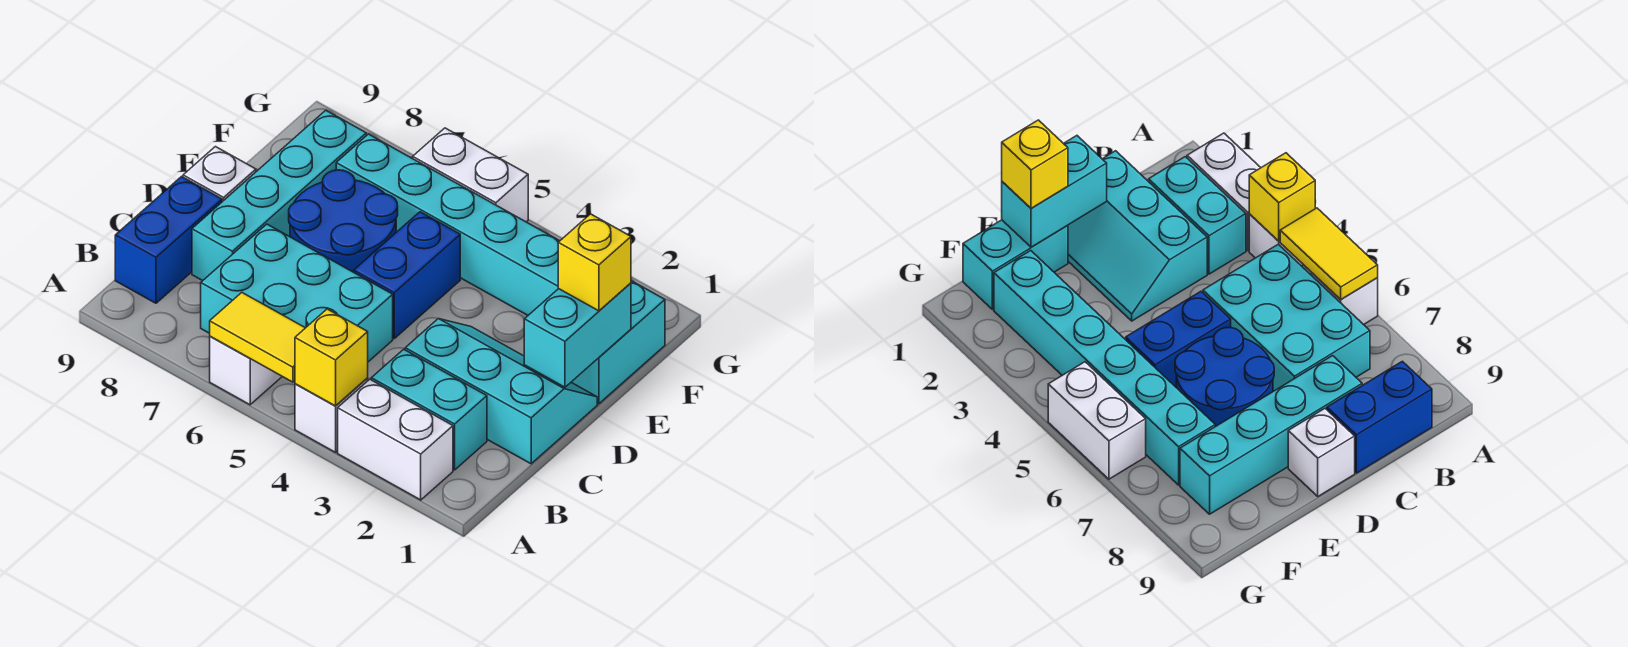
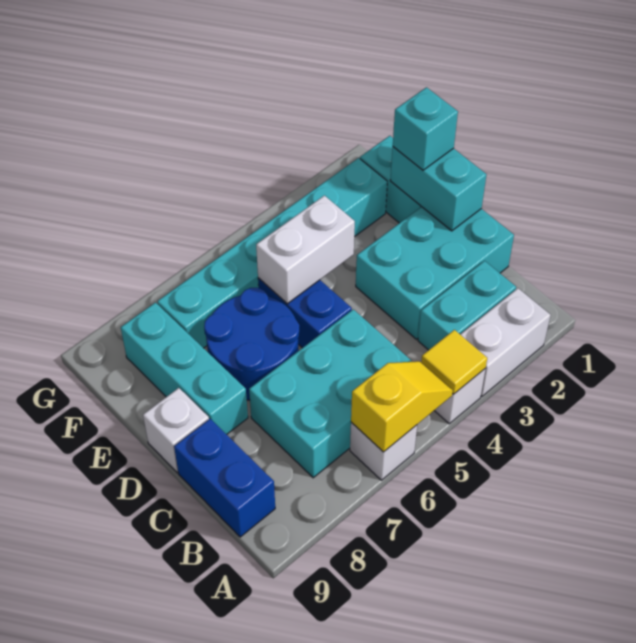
yellow brick A4 level 2 -> yellow tile A4 level 2
yellow tile A5:A6 level 2 -> yellow slope A5:A6 level 2 top 6
cyan slope C1:D3 level 1 top C -> cyan brick C1:D3 level 1
cyan brick C8:F8 level 1 -> cyan brick D8:F8 level 1
yellow brick E1 level 3 -> cyan brick E1 level 3
white brick G5:G6 level 1 -> white brick E4:E5 level 2

